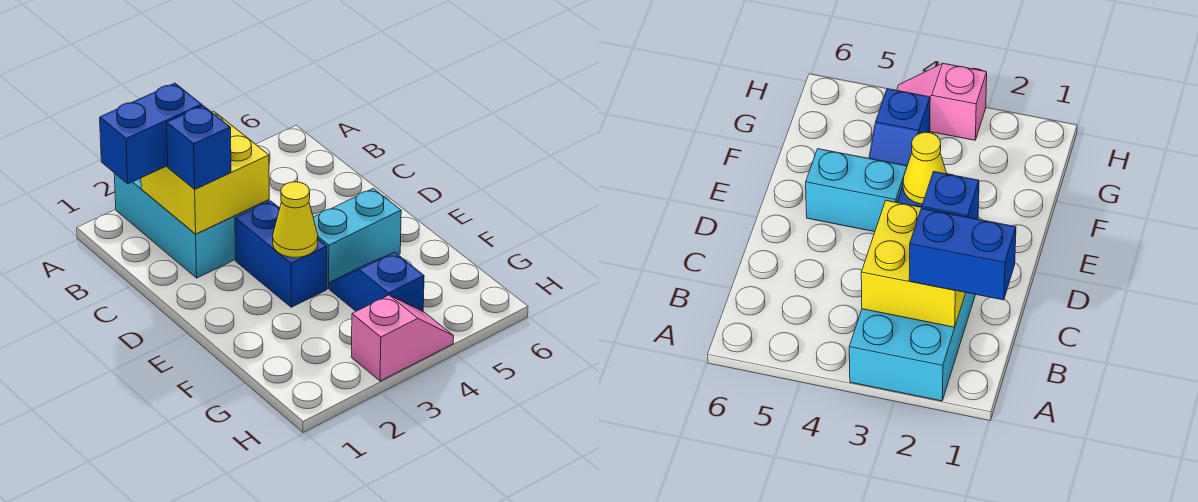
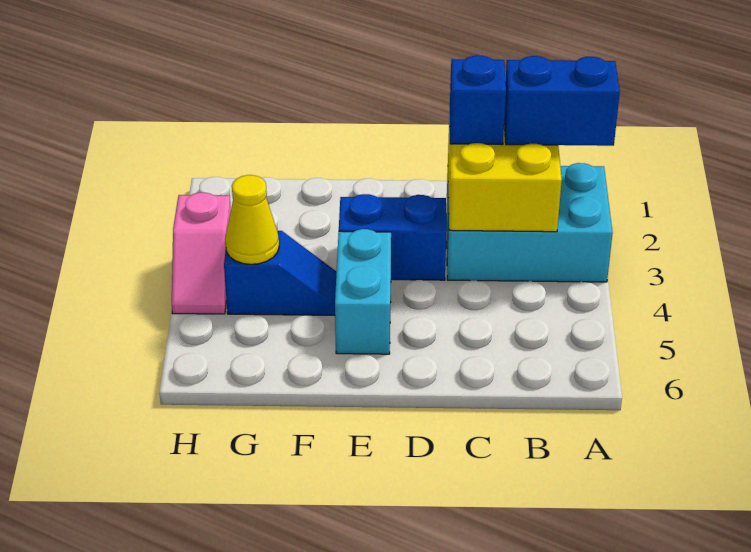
blue brick B1:B2 level 3 -> blue brick A2:B2 level 3
yellow cone E3 level 2 -> yellow cone G4 level 2

